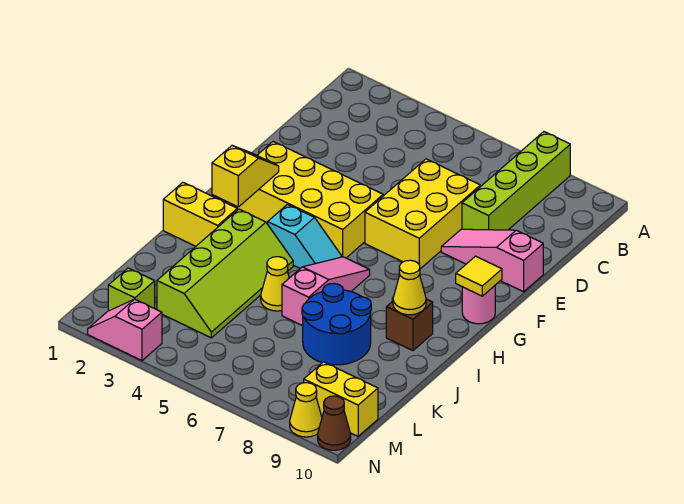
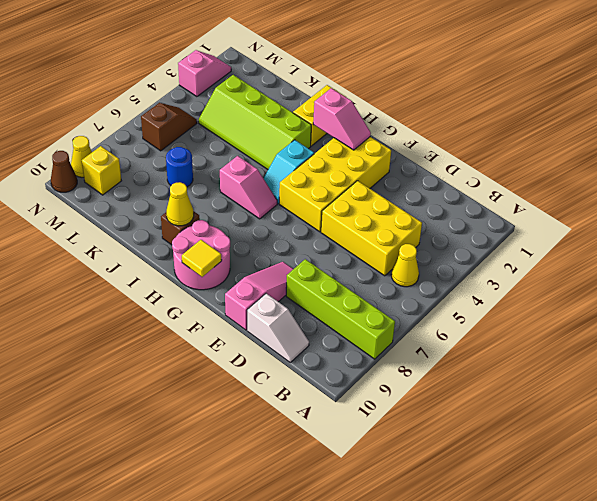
none -> white slope C10:D10 level 1 top D
yellow brick D6:F7 level 1 -> yellow brick C4:E5 level 1
yellow slope G2:H2 level 2 top H -> pink slope G2:H2 level 2 top H
pink round brick G10 level 1 -> pink round brick G9:H10 level 1
pink slope H6:J6 level 1 top J -> pink slope H6:I6 level 1 top I
yellow cone J5 level 1 -> yellow cone B5 level 1
blue round brick J7:K8 level 1 -> blue round brick K7 level 1
lime brick M2 level 1 -> none
none -> brown slope M5:M6 level 1 top 6
yellow brick M9:M10 level 1 -> yellow brick M9 level 1

